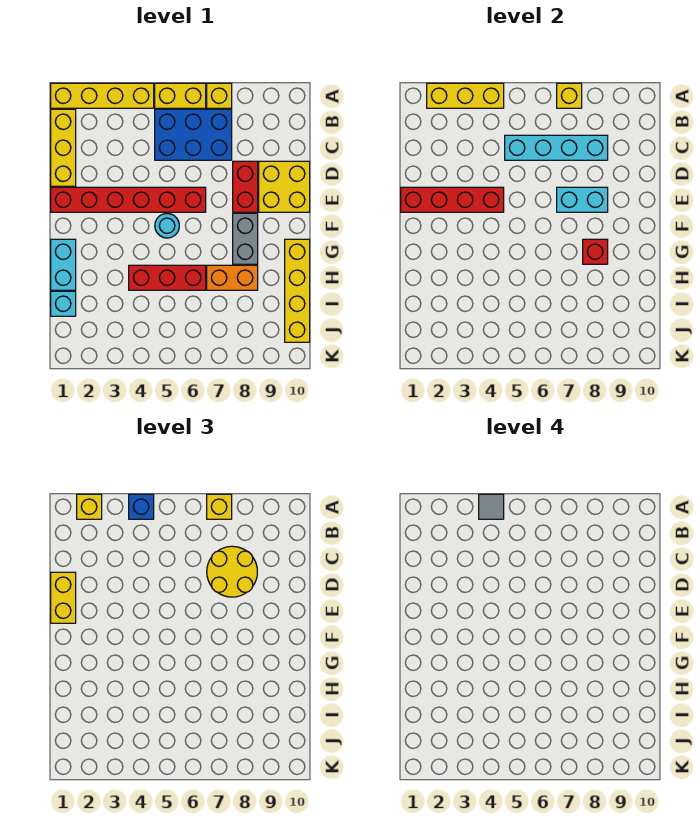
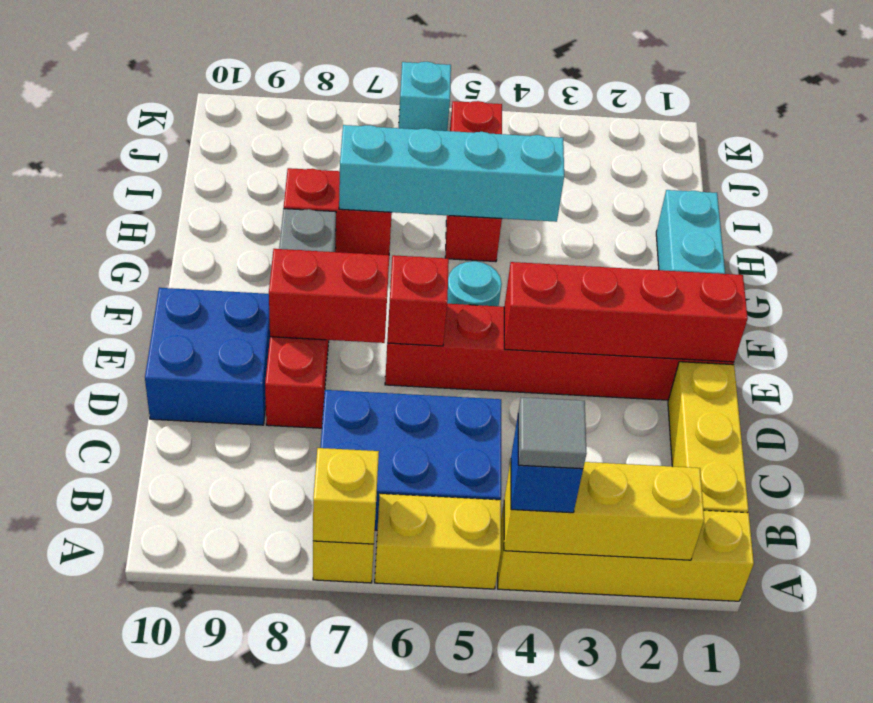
yellow brick A2 level 3 -> none
yellow brick A7 level 3 -> none
cyan brick C5:C8 level 2 -> cyan brick H4:H7 level 2
yellow round brick C7:D8 level 3 -> none
yellow brick D1:E1 level 3 -> none
yellow brick D9:E10 level 1 -> blue brick D9:E10 level 1
cyan brick E7:E8 level 2 -> red brick E7:E8 level 2
red brick G8 level 2 -> red brick E6 level 2
yellow brick G10:J10 level 1 -> none
red brick H4:H6 level 1 -> red brick H5:J5 level 1
orange brick H7:H8 level 1 -> red brick H7:H8 level 1
cyan brick I1 level 1 -> cyan brick K6 level 1

